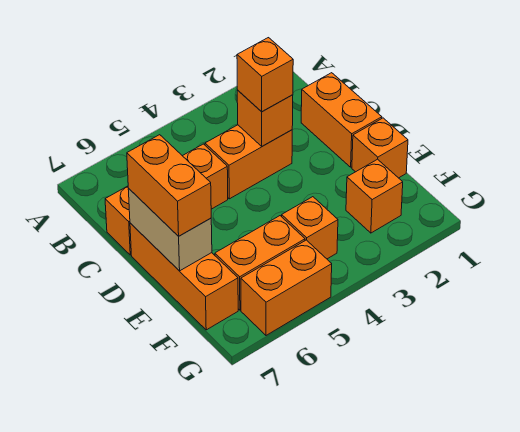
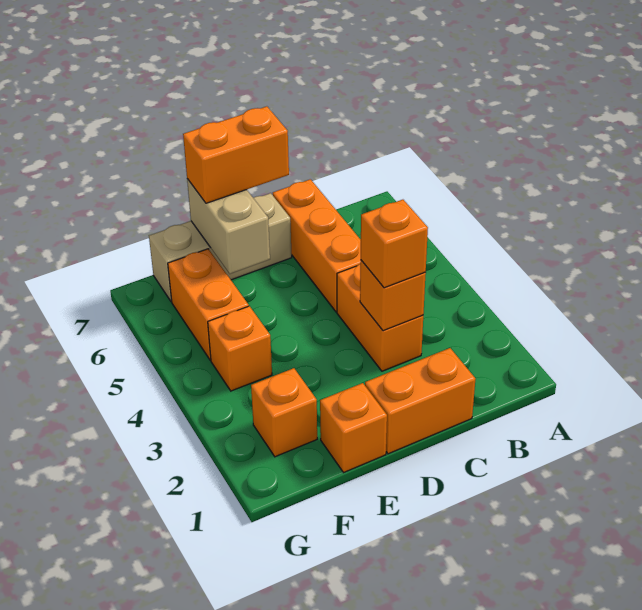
orange brick D7:F7 level 1 -> tan brick D7:F7 level 1
tan brick D7:E7 level 2 -> tan brick E6:E7 level 2
orange brick G5:G6 level 1 -> none

